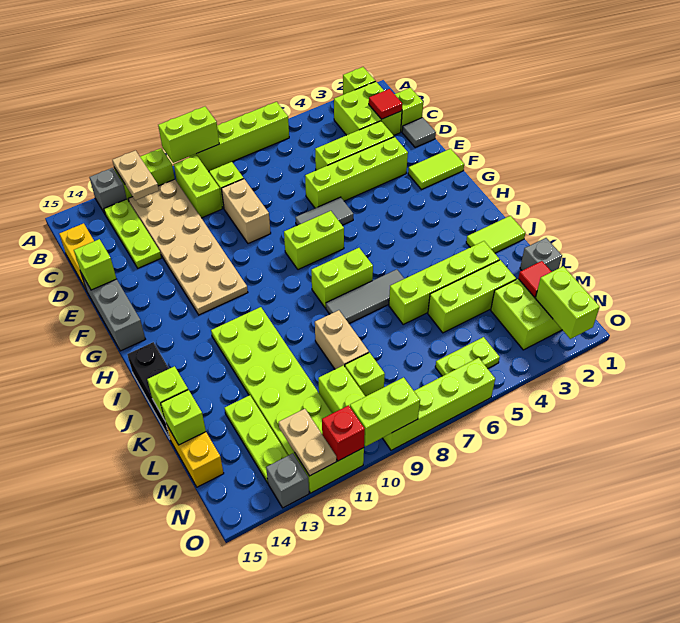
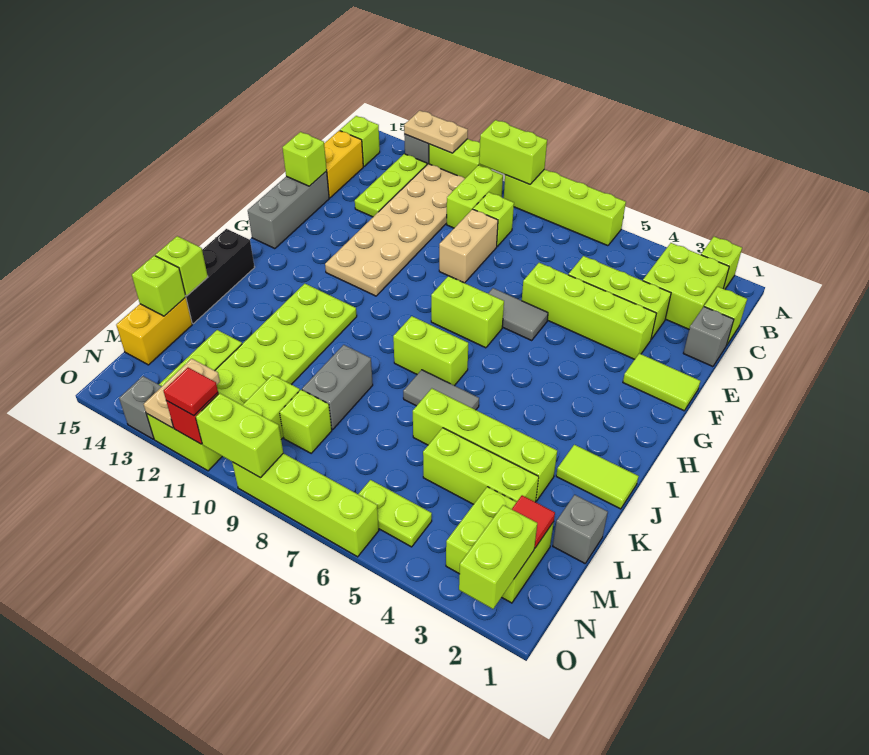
tan plate A12:B12 level 2 -> tan plate A12:A13 level 2
none -> lime brick B15 level 1
red tile C2 level 2 -> red tile O11 level 3
grey tile D1 level 1 -> grey brick D1 level 1
grey tile J6:J8 level 1 -> grey tile J6:J7 level 1
tan brick K9:L9 level 1 -> grey brick K9:L9 level 1

